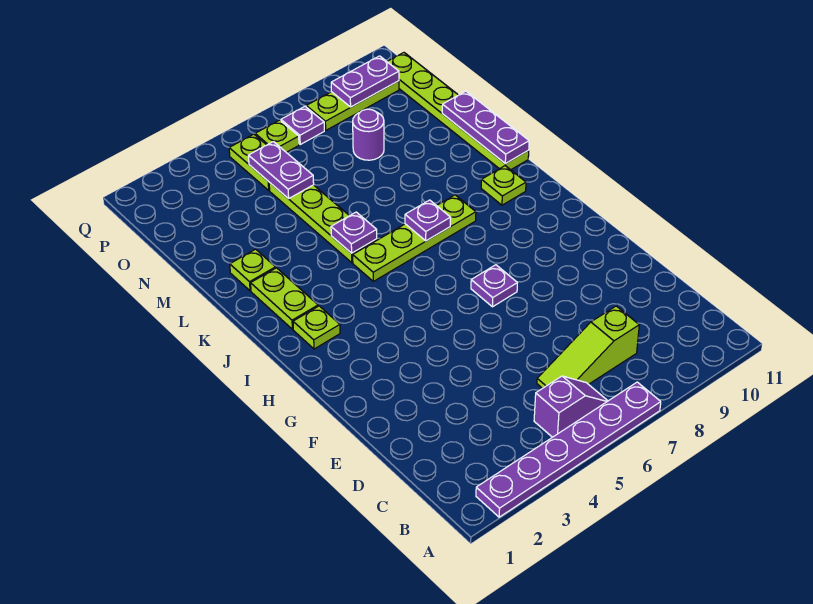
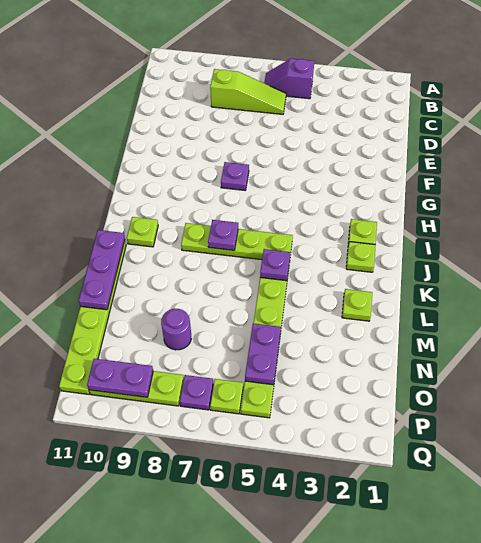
purple plate A2:A7 level 1 -> none
lime plate J2:K2 level 1 -> lime plate J2 level 1

